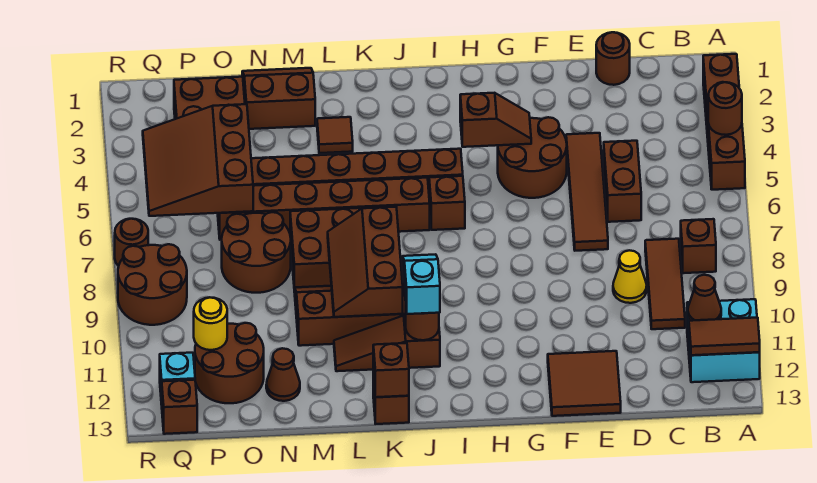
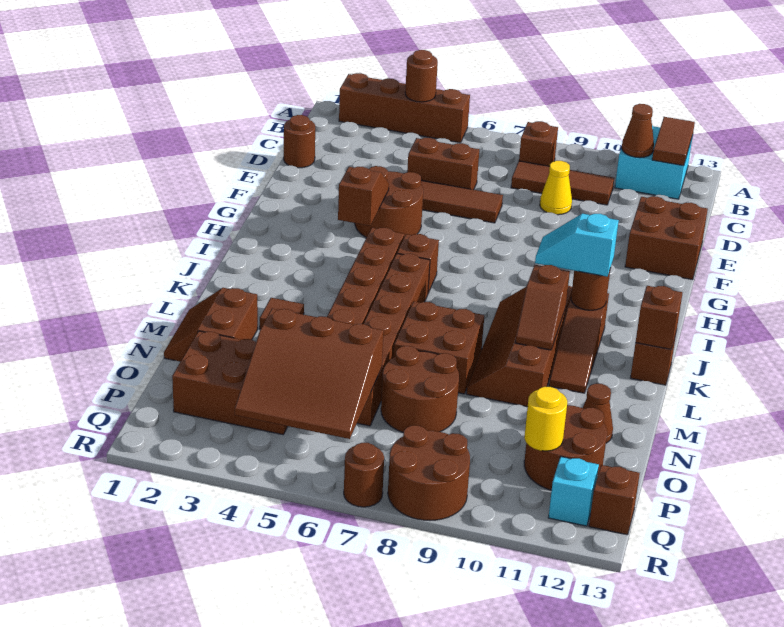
brown tile E12:F13 level 1 -> brown brick E12:F13 level 1
brown slope K8:L10 level 2 top K -> brown slope K10:L10 level 2 top K

